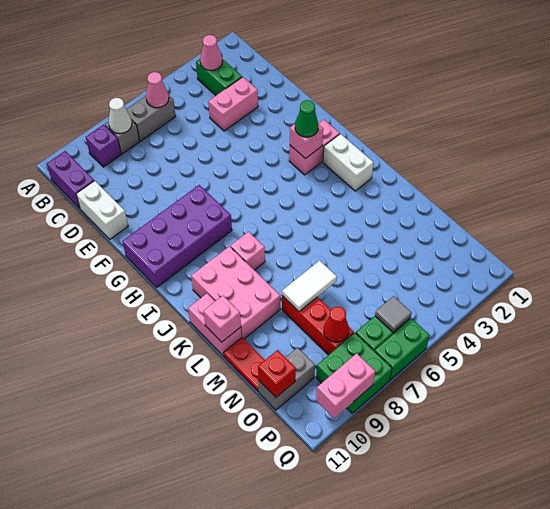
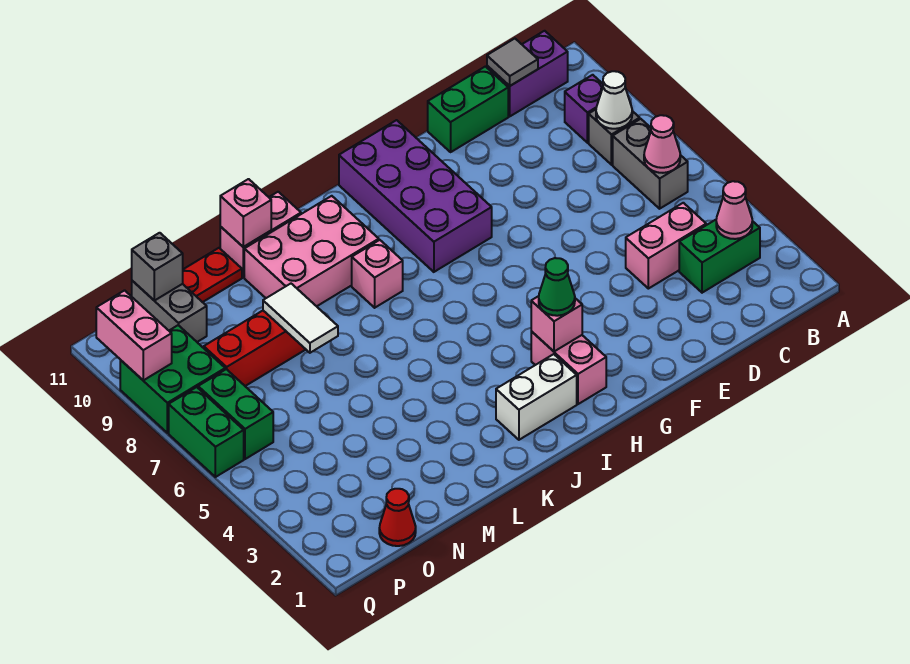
pink brick D3:D4 level 1 -> pink brick C4:D4 level 1
white brick D11:E11 level 1 -> green brick D11:E11 level 1
red cone O8 level 2 -> red cone O1 level 1
red brick O11 level 2 -> grey brick O11 level 2
grey tile P6 level 2 -> grey tile C11 level 2

